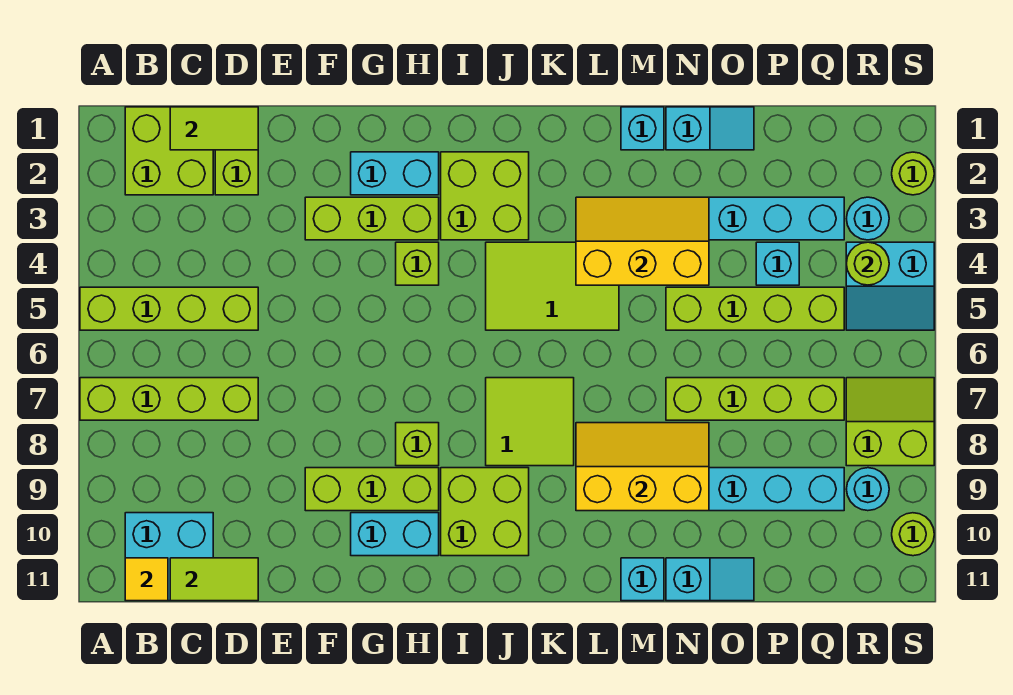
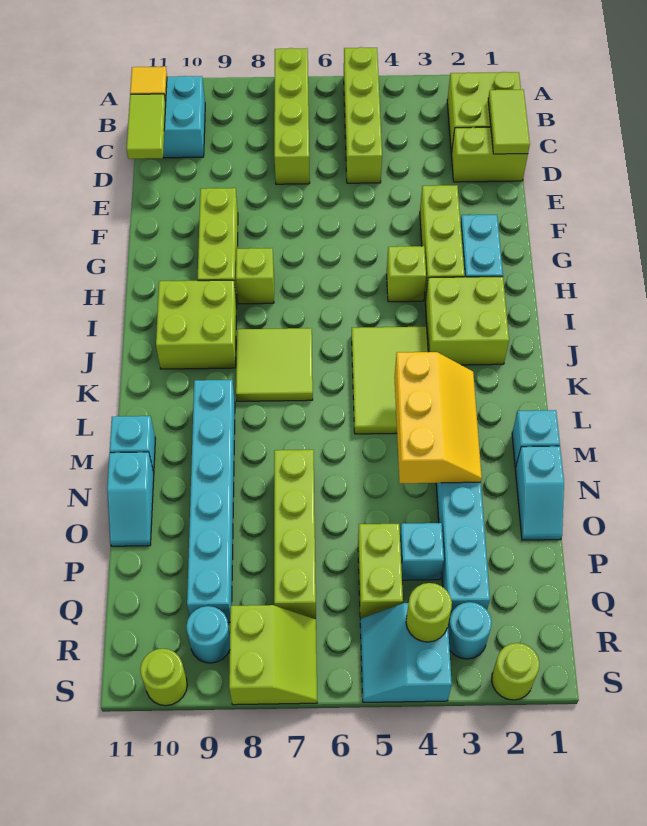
cyan brick G10:H10 level 1 -> none
yellow slope L8:N9 level 2 top 9 -> none
lime brick N5:Q5 level 1 -> lime brick P5:Q5 level 1

